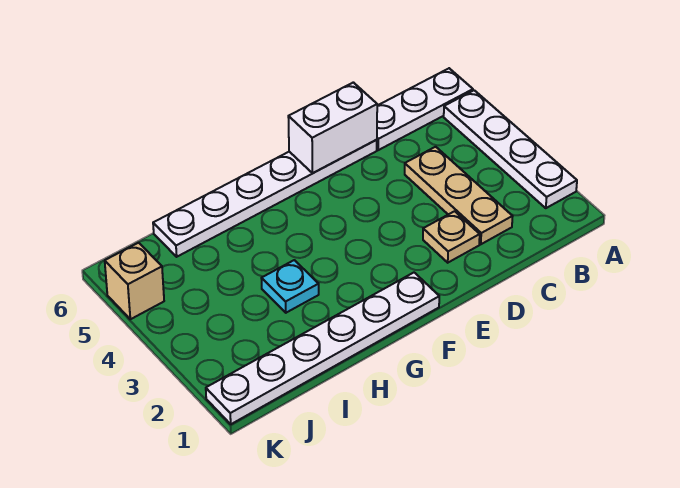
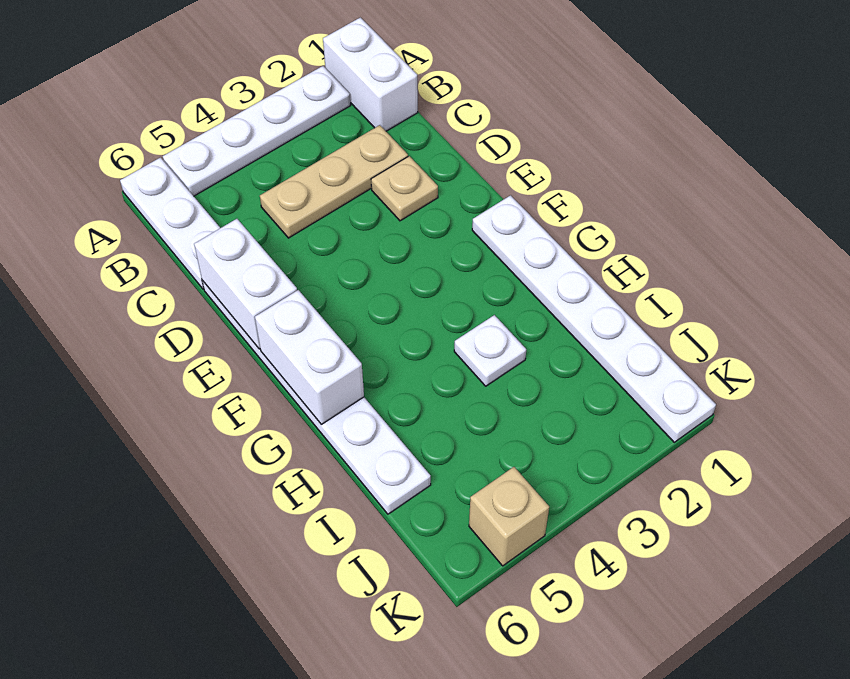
none -> white brick A1:B1 level 1
none -> white brick F6:G6 level 2
cyan plate H3 level 1 -> white plate H3 level 1

